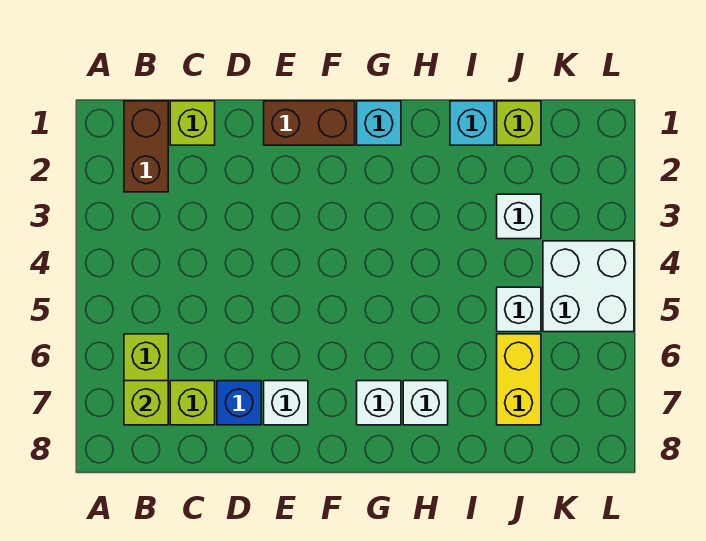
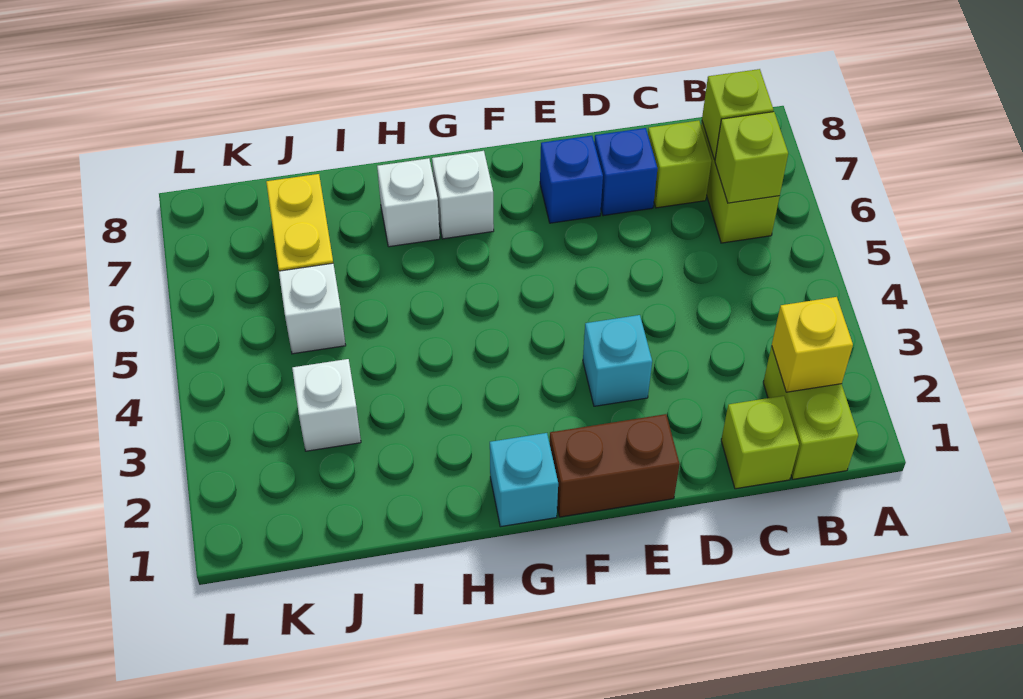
brown brick B1:B2 level 1 -> lime brick B1:B2 level 1
none -> yellow brick B2 level 2
white brick E7 level 1 -> blue brick E7 level 1
cyan brick I1 level 1 -> cyan brick E3 level 1
lime brick J1 level 1 -> lime brick B6 level 2
white brick K4:L5 level 1 -> none

